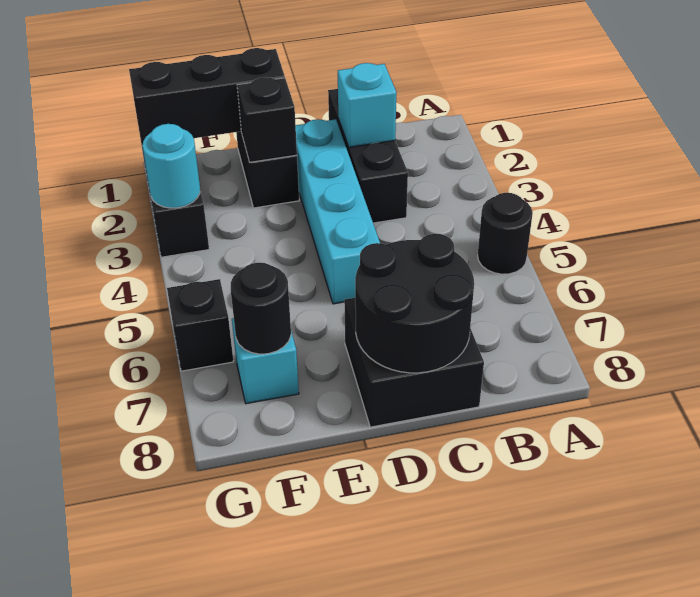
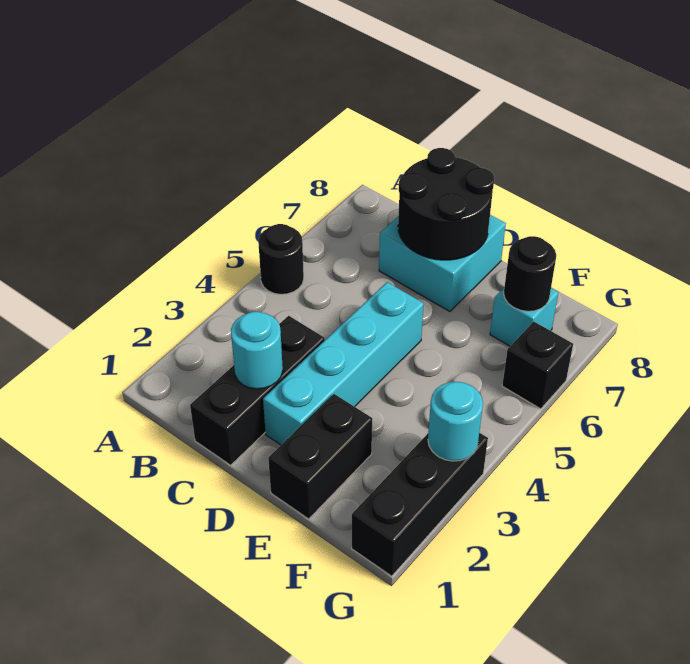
cyan brick C2 level 2 -> cyan round brick C2 level 2
black brick C7:D8 level 1 -> cyan brick C7:D8 level 1
black brick E1:G1 level 2 -> none
black brick E2 level 2 -> none

